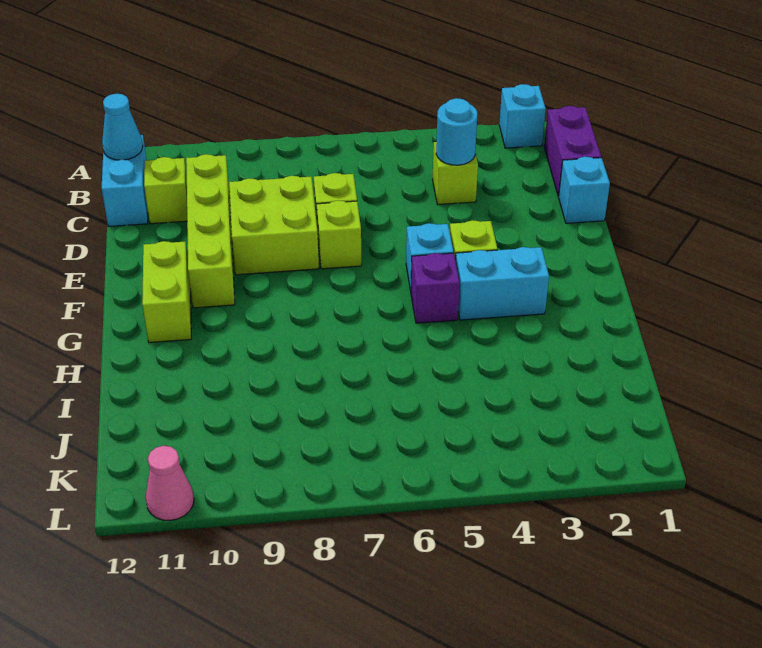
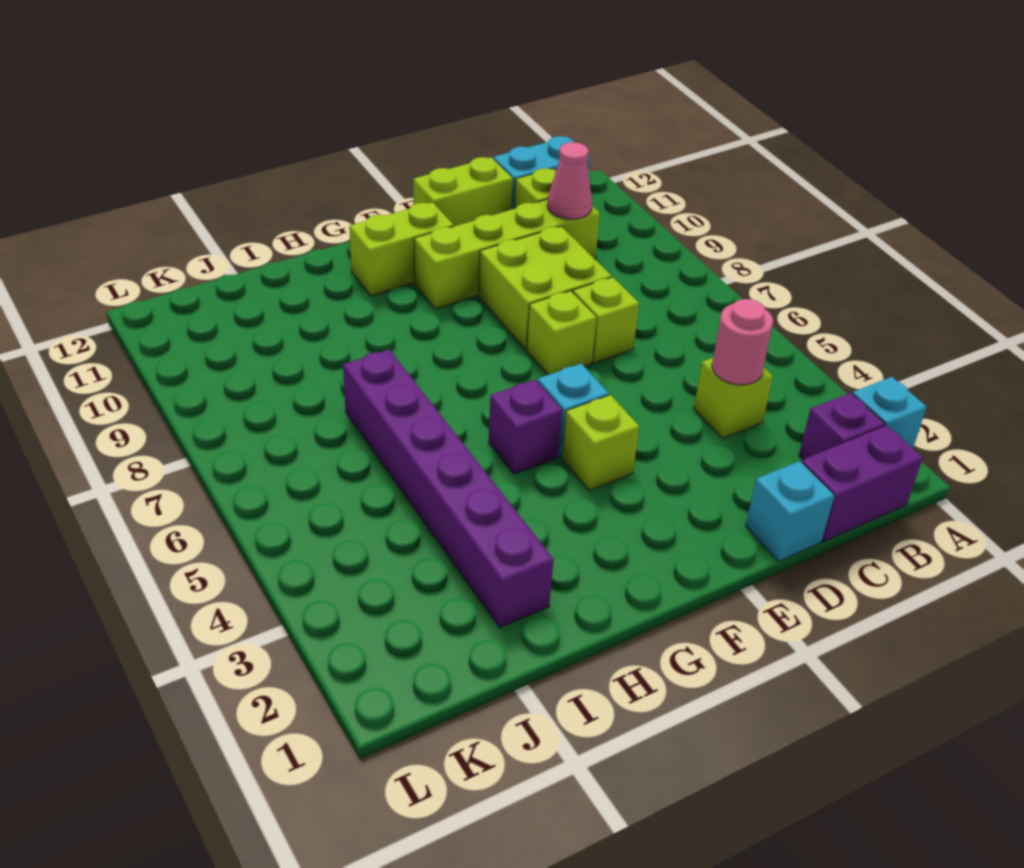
none -> purple brick B2 level 1
cyan cone B12 level 2 -> none
cyan round brick C4 level 2 -> pink round brick C4 level 2
none -> lime brick D12:E12 level 1
cyan brick G3:G4 level 1 -> none
none -> purple brick I2:I7 level 1
pink cone L11 level 1 -> pink cone C10 level 2

